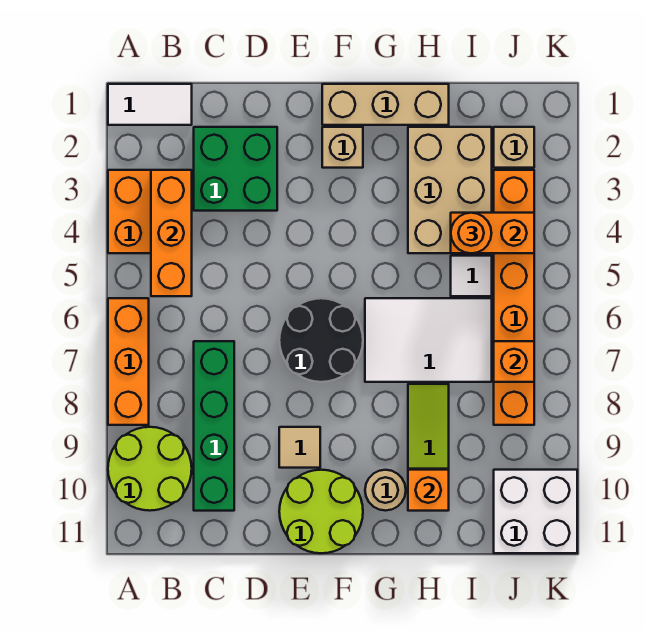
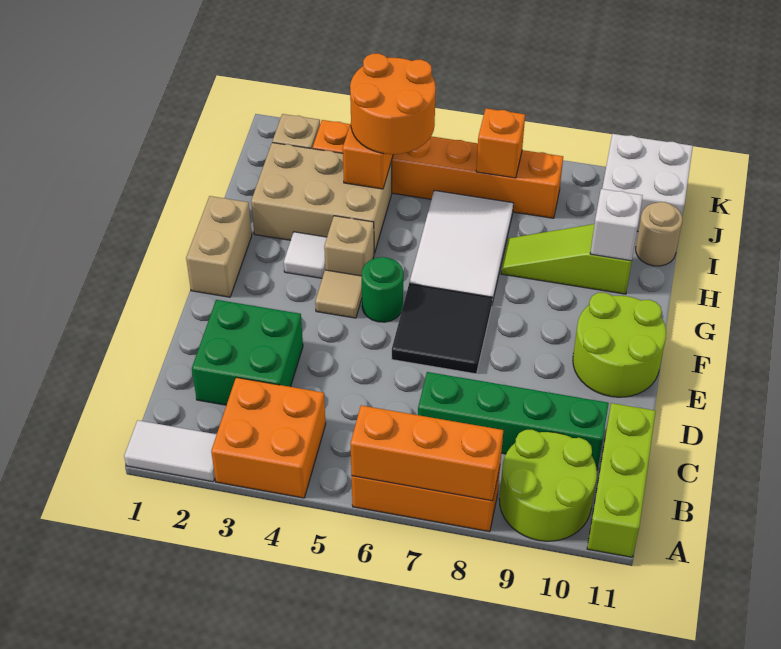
white tile A1:B1 level 1 -> white tile A1:A2 level 1
none -> lime brick A11:C11 level 1
orange brick B3:B5 level 2 -> orange brick A6:A8 level 2
black round brick E6:F7 level 1 -> black tile E6:F7 level 1
tan tile E9 level 1 -> tan tile F4 level 1
tan brick F1:H1 level 1 -> tan brick F1:G1 level 1
tan brick F2 level 1 -> tan brick G4 level 1
none -> green round brick F5 level 1
tan round brick G10 level 1 -> tan round brick I11 level 1
orange brick H10 level 2 -> white brick H10 level 2
orange round brick I4 level 3 -> orange round brick I4:J5 level 3
white tile I5 level 1 -> white tile G3 level 1

